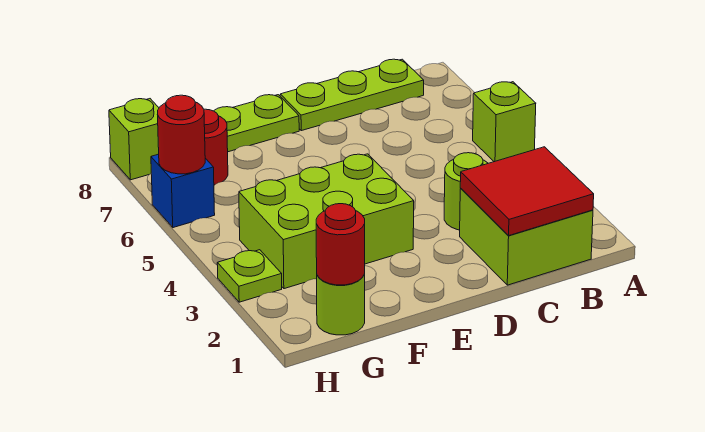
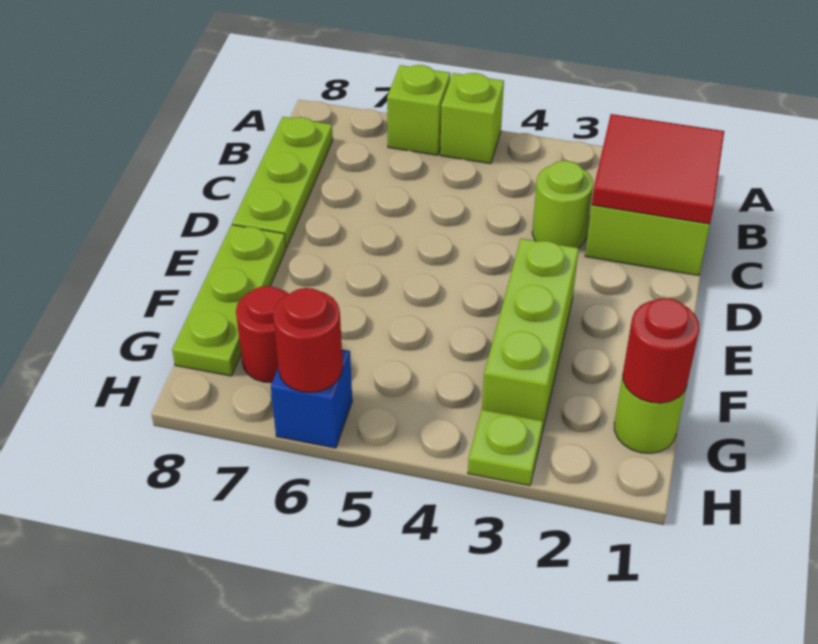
lime brick E3:G4 level 1 -> lime brick E3:G3 level 1
lime brick H8 level 1 -> lime brick A6 level 1

